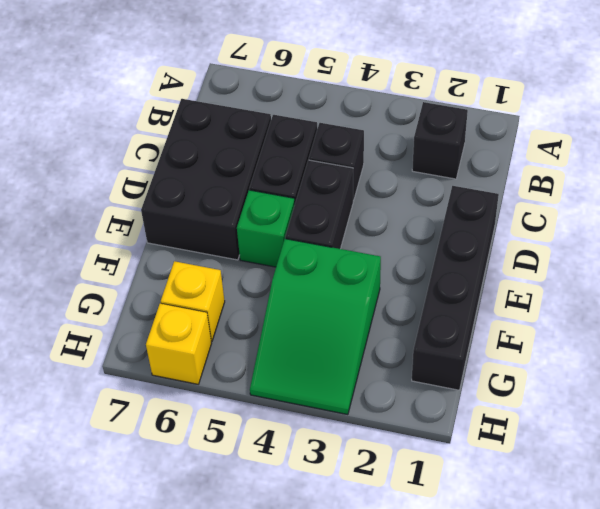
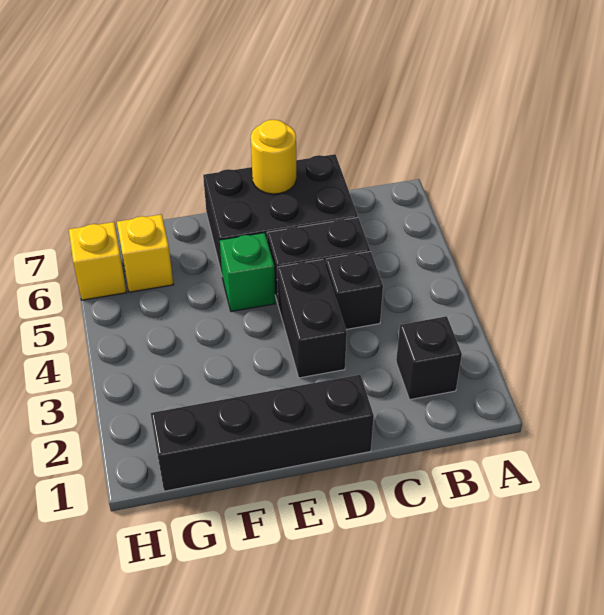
black brick D4:E4 level 1 -> black brick D3:D4 level 1
none -> yellow round brick D7 level 2
green slope F3:H4 level 1 top F -> none

